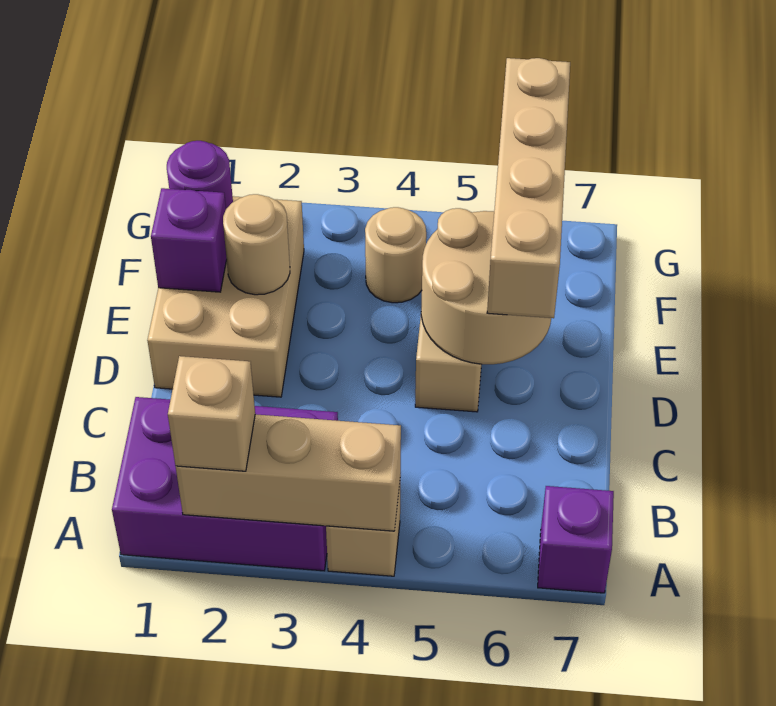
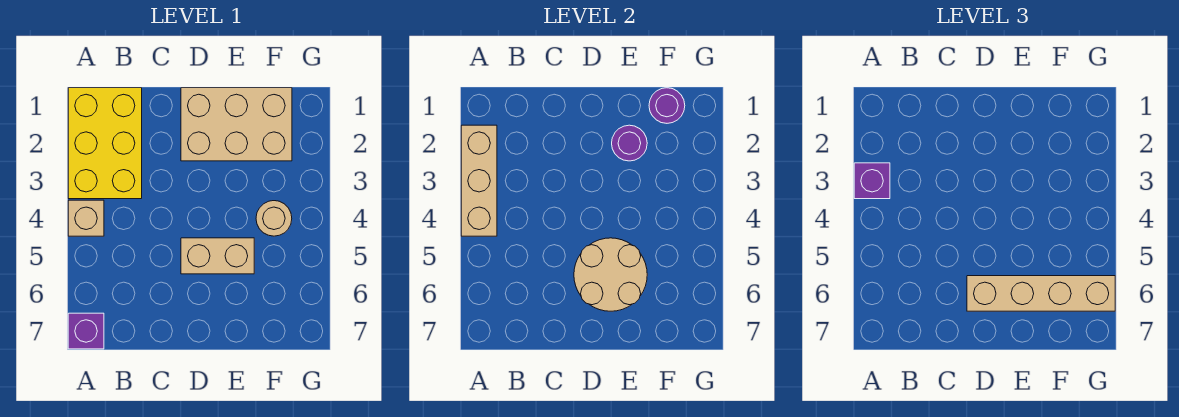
purple brick A1:B3 level 1 -> yellow brick A1:B3 level 1
tan brick A2 level 3 -> none
purple brick E1 level 2 -> purple brick A3 level 3
tan round brick E2 level 2 -> purple round brick E2 level 2

